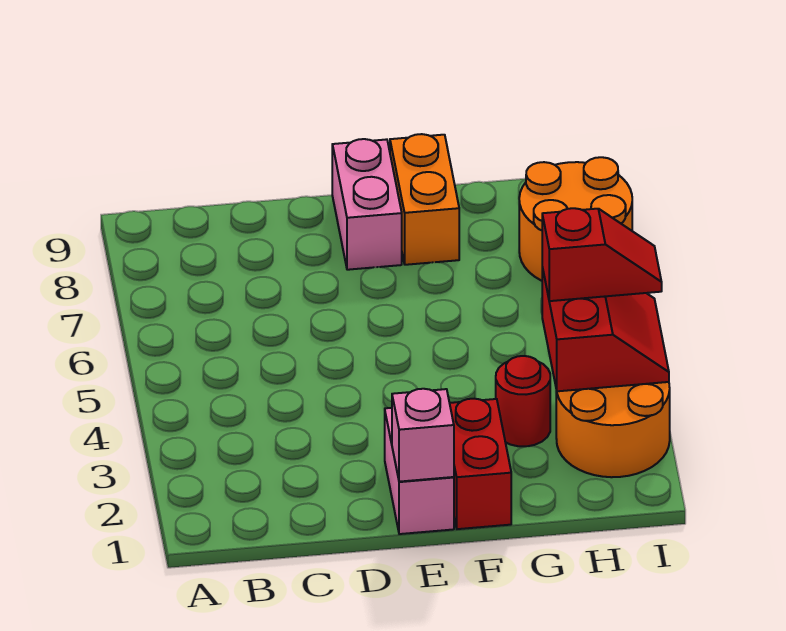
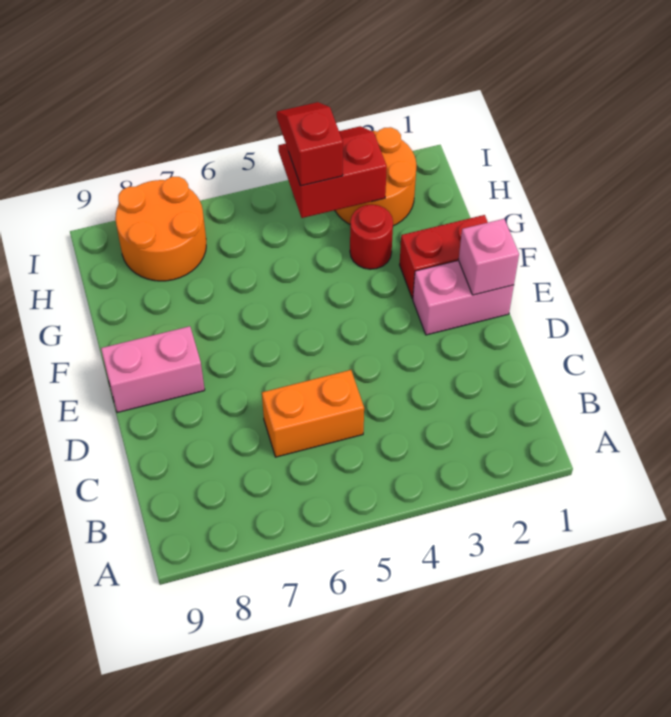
orange brick F8:F9 level 1 -> orange brick C5:C6 level 1

